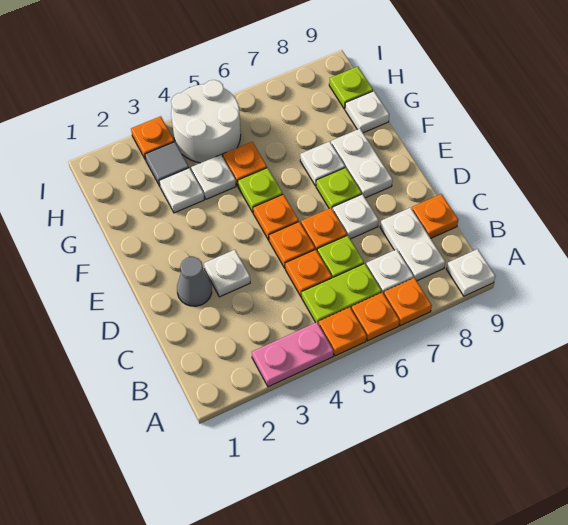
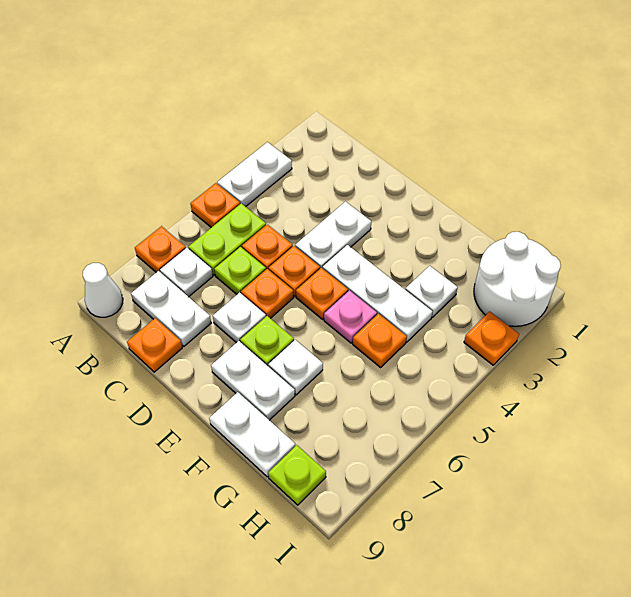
pink plate A3:A4 level 1 -> white plate A3:A4 level 1
orange plate A6 level 1 -> none
white plate A9 level 1 -> white cone A9 level 1
grey cone D2 level 1 -> none
white plate D3 level 1 -> white plate D3:D4 level 1
lime plate F5 level 1 -> pink plate F5 level 1
white plate G4 level 1 -> white plate E4:G4 level 1
white plate G9 level 1 -> white plate F9:G9 level 1
grey tile H3 level 1 -> none
white round brick H4:I5 level 1 -> white round brick H1:I2 level 1

